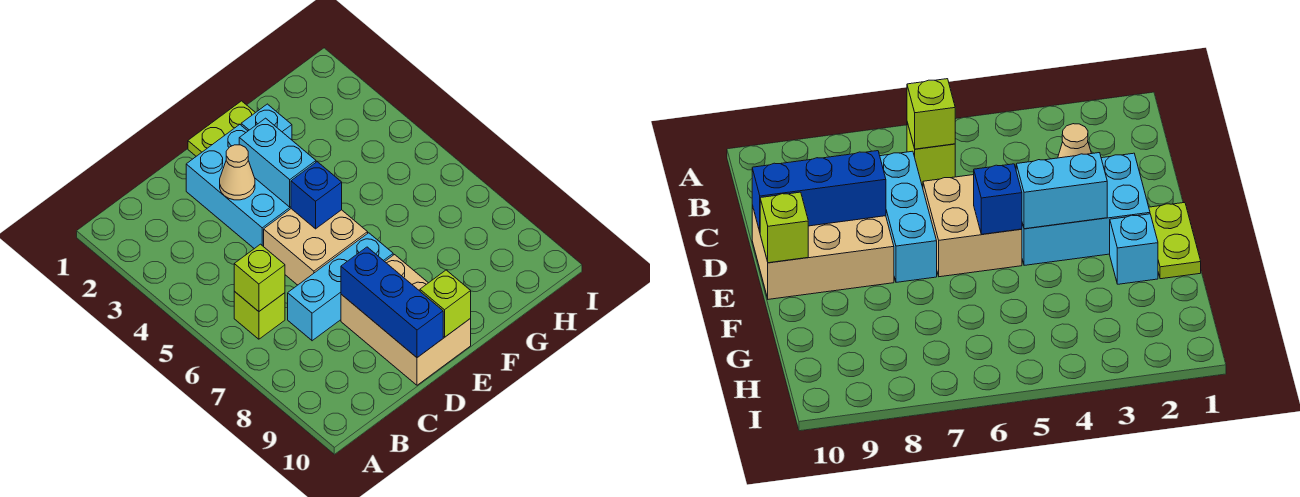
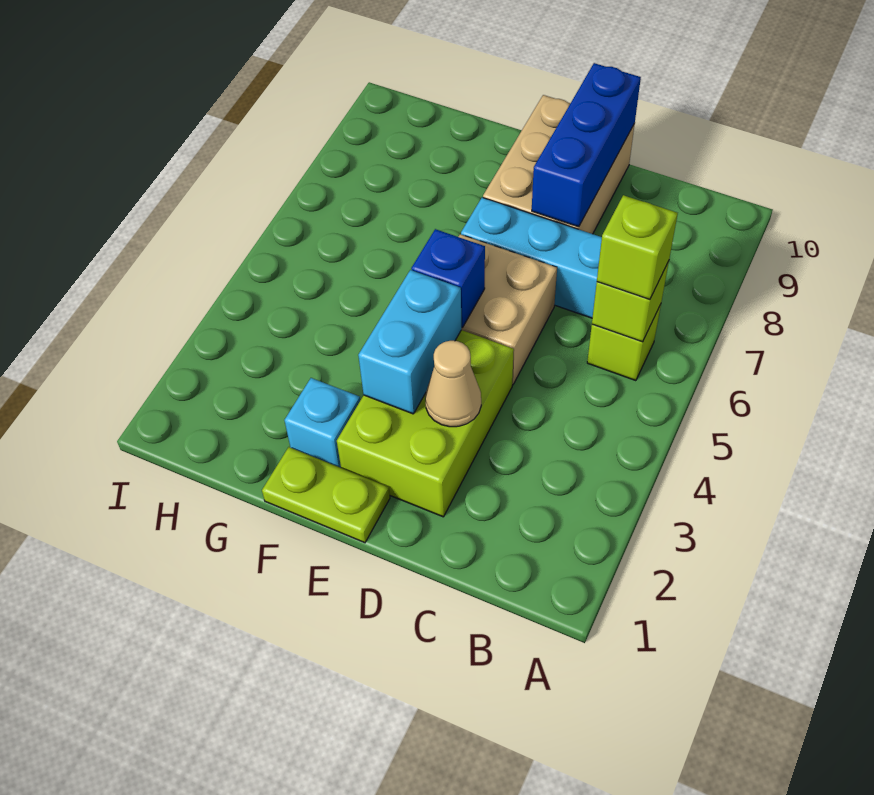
cyan brick D2:E4 level 1 -> lime brick D2:E4 level 1
lime brick E10 level 2 -> lime brick B6 level 3

